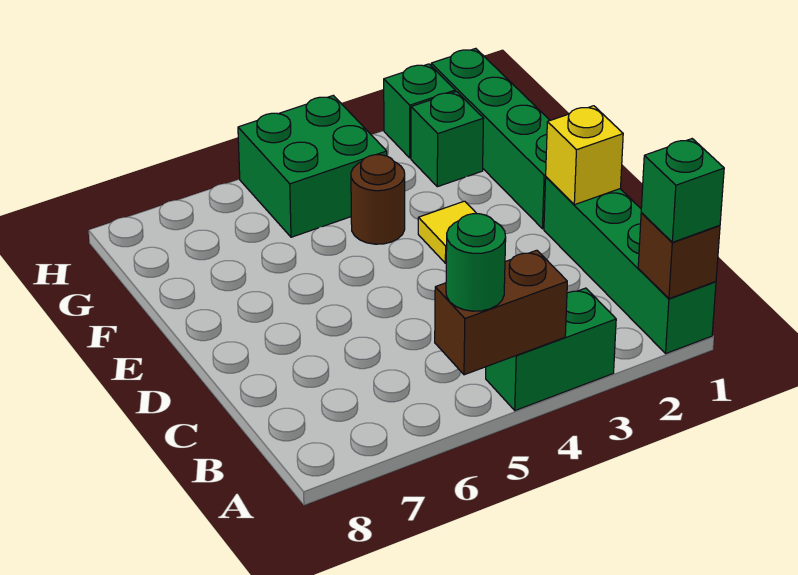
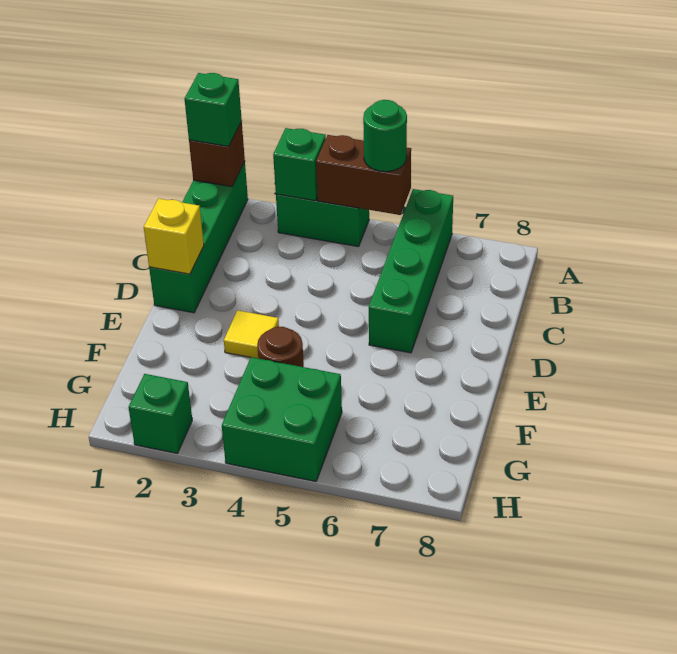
green brick E1:H1 level 1 -> green brick A6:D6 level 1
green brick G2 level 1 -> green brick A3 level 2

